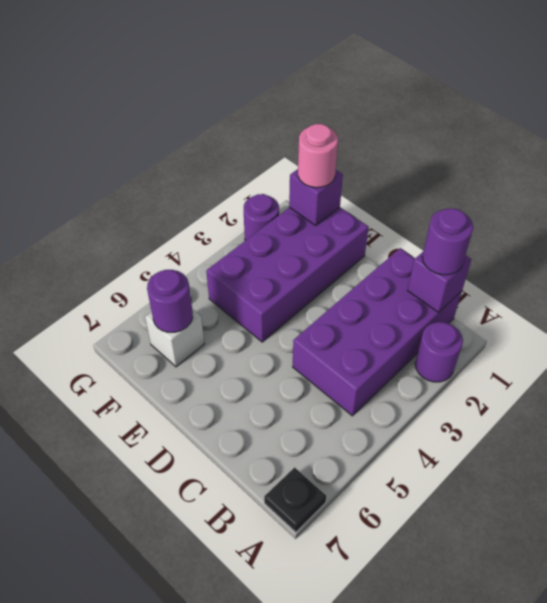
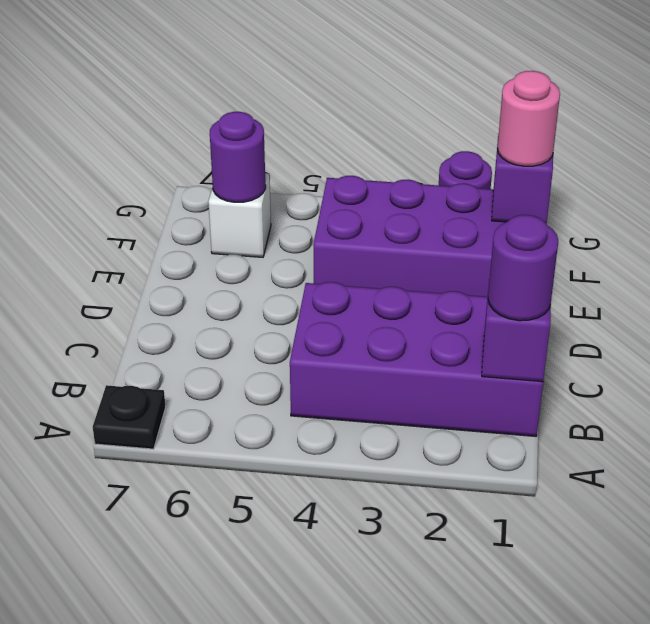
purple round brick A2 level 1 -> none

